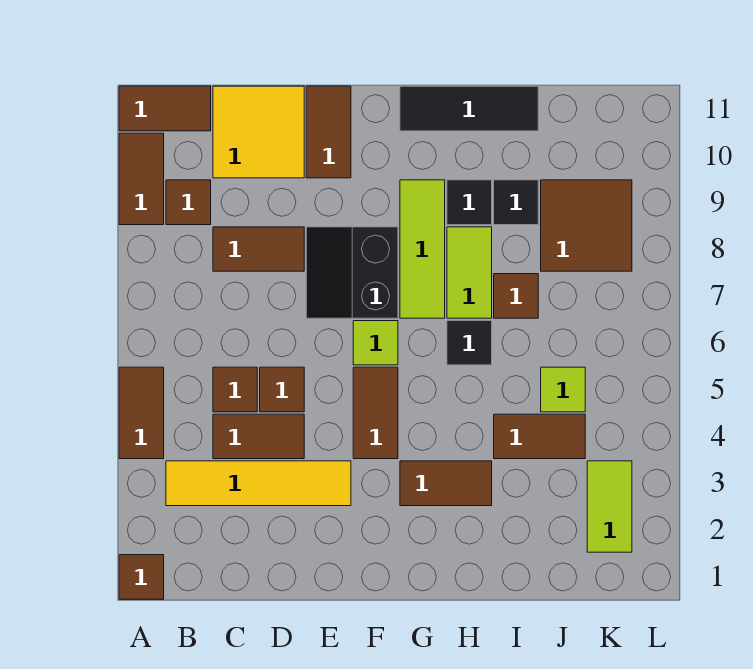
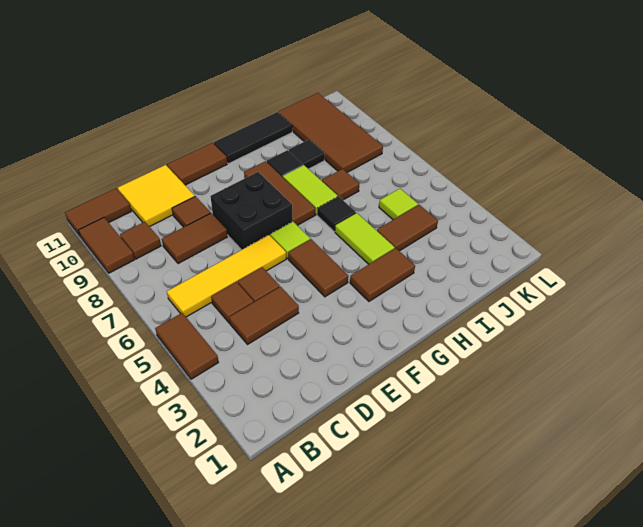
brown tile A1 level 1 -> brown tile D9 level 1
yellow tile B3:E3 level 1 -> yellow tile B6:E6 level 1
black slope E7:F8 level 1 top F -> black brick E7:F8 level 1
brown tile E10:E11 level 1 -> brown tile E11:F11 level 1
lime tile G7:G9 level 1 -> brown tile G7:G9 level 1
brown tile J8:K9 level 1 -> brown tile J8:K11 level 1
lime tile K2:K3 level 1 -> lime tile H4:H5 level 1

